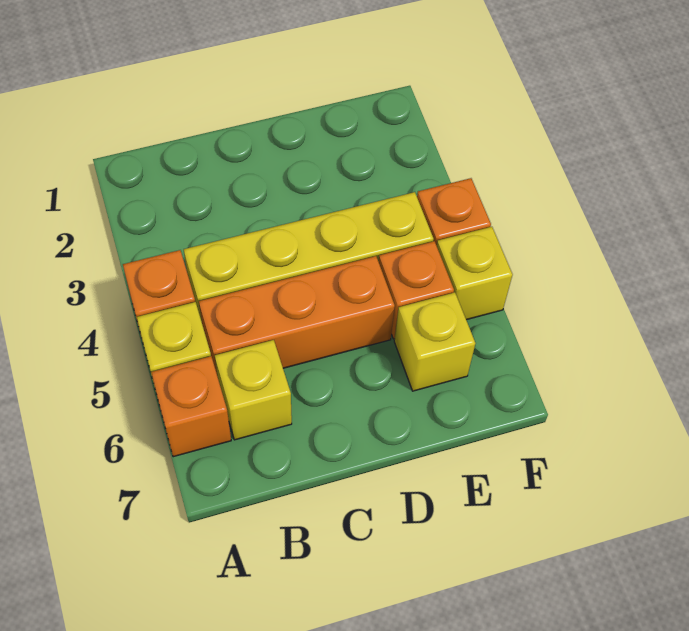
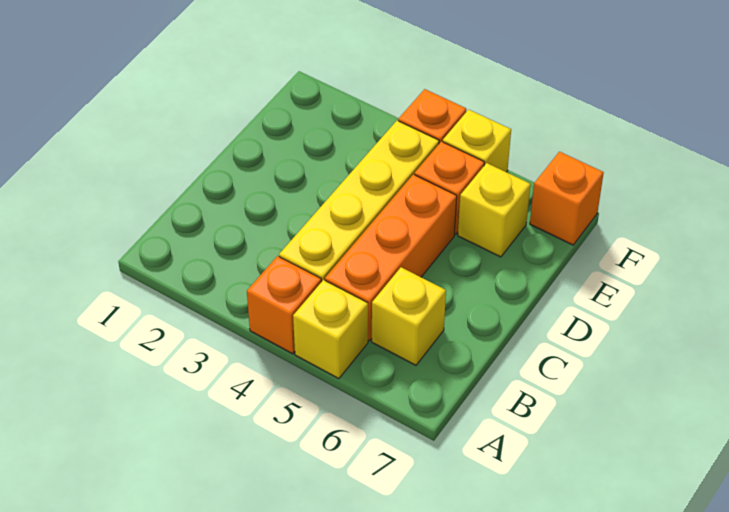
orange brick A6 level 1 -> orange brick F7 level 1

